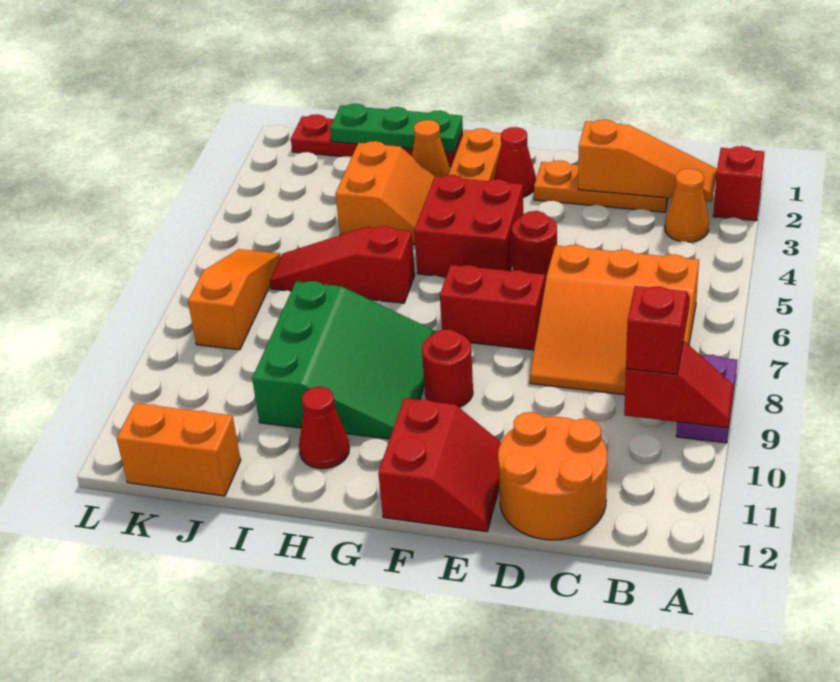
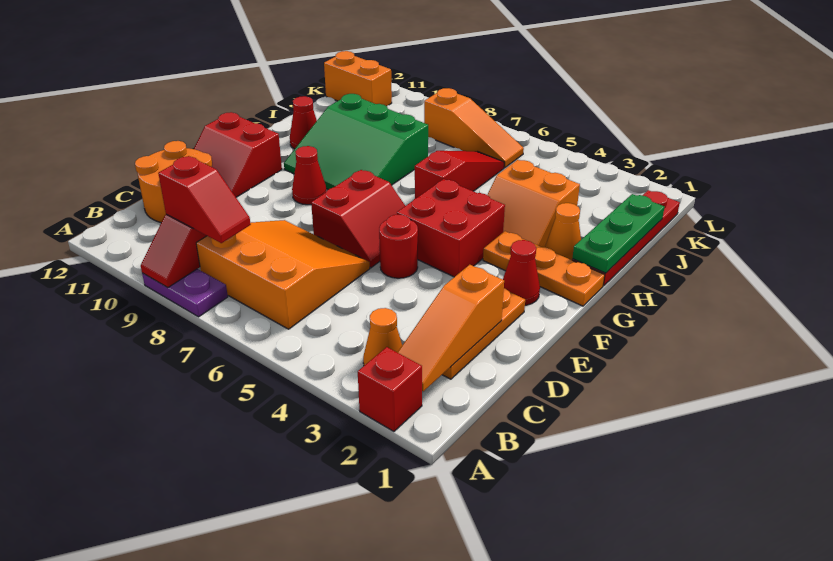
orange slope B6:D8 level 1 top 6 -> orange slope B6:D8 level 1 top B
red round brick F9 level 1 -> red cone F9 level 1
orange brick J12:K12 level 1 -> orange brick K11:K12 level 1

